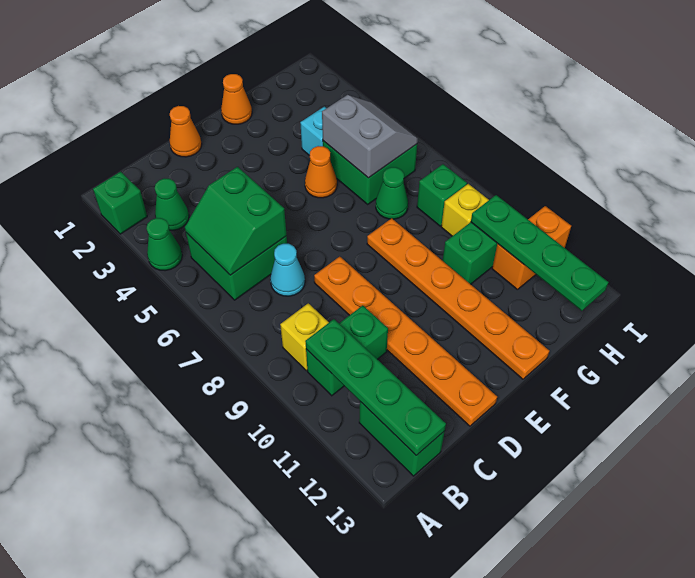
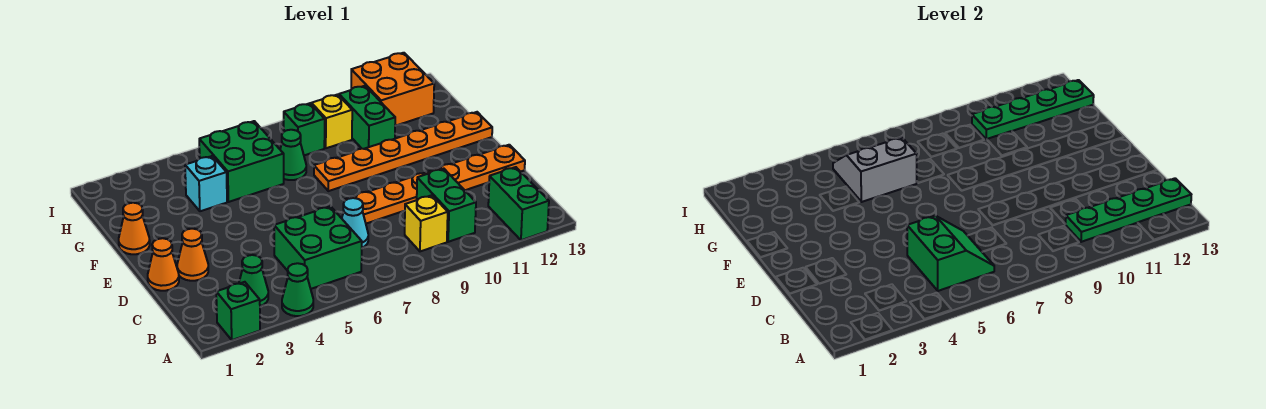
green slope B5:C6 level 2 top C -> green slope B5:C6 level 2 top 5
green brick B12:B13 level 1 -> green brick A12:B12 level 1
orange cone F5 level 1 -> orange cone D2 level 1
orange brick H11:I11 level 1 -> orange brick H11:I12 level 1

